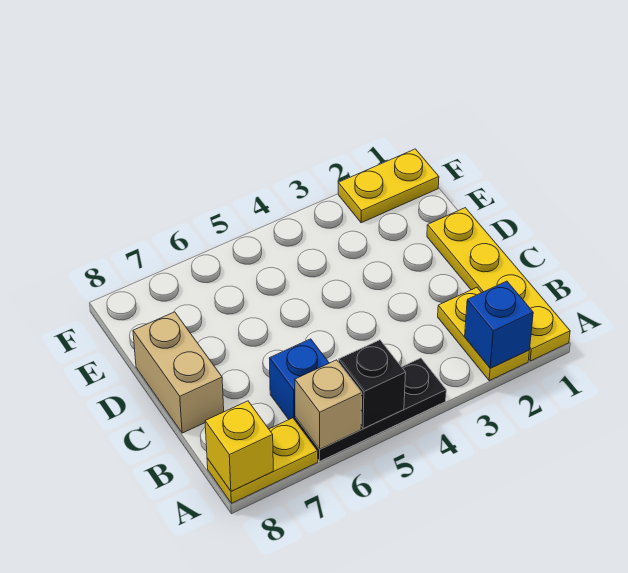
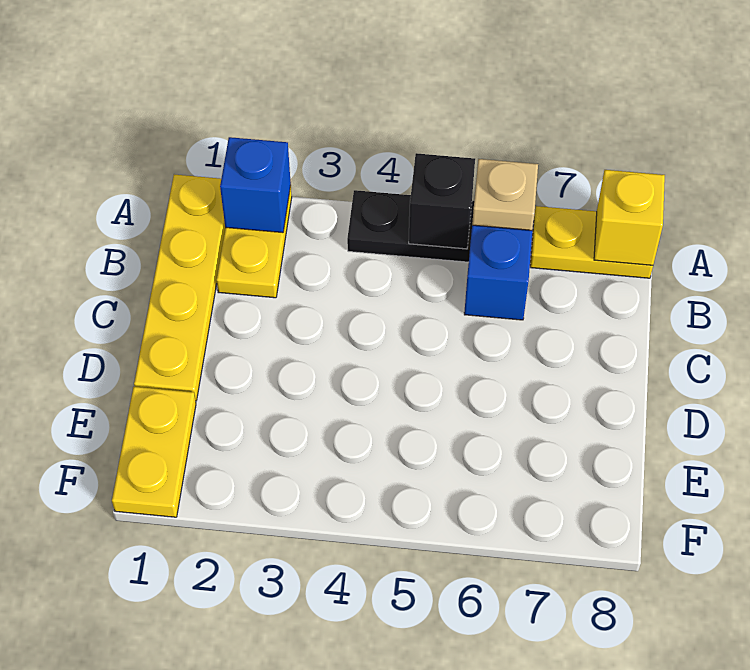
tan brick C8:D8 level 1 -> none
yellow plate F1:F2 level 1 -> yellow plate E1:F1 level 1

